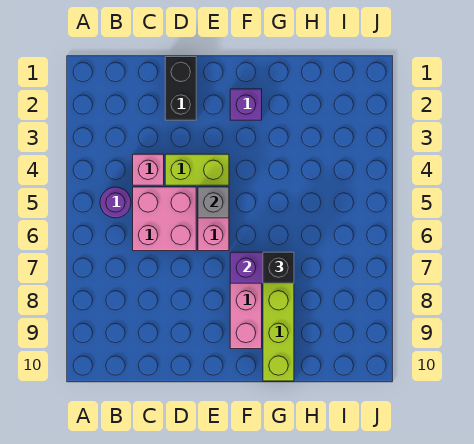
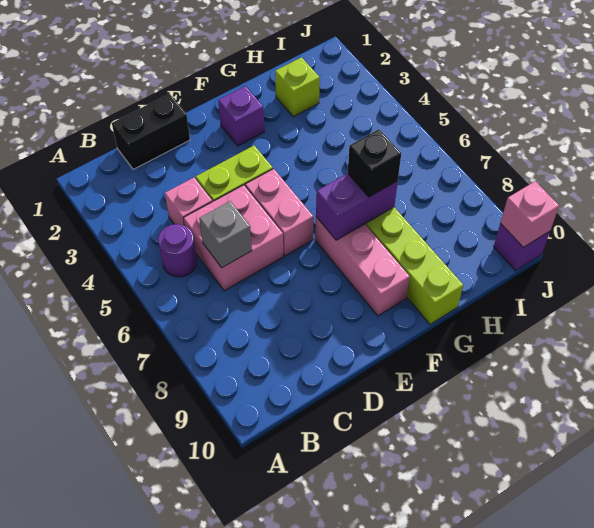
black brick D1:D2 level 1 -> black brick C1:D1 level 1
grey brick E5 level 2 -> grey brick C6 level 2
none -> lime brick H2 level 1
none -> purple brick J10 level 1
none -> pink brick J10 level 2

